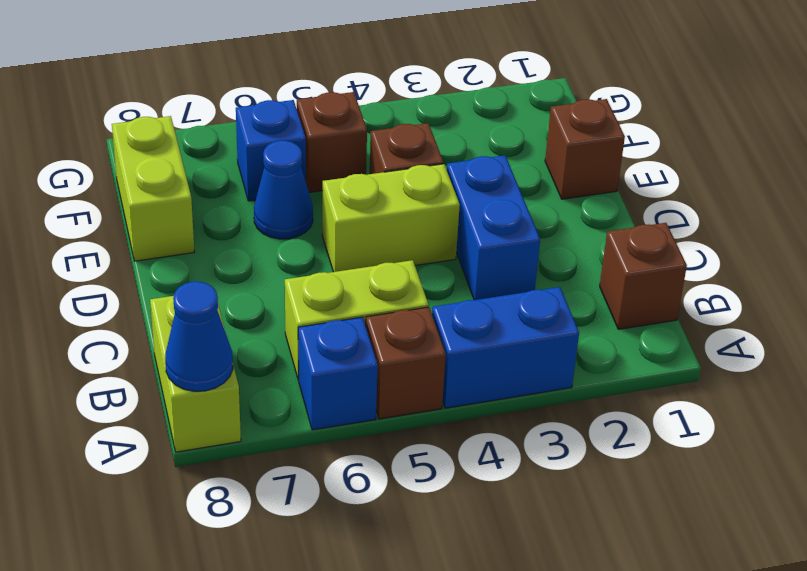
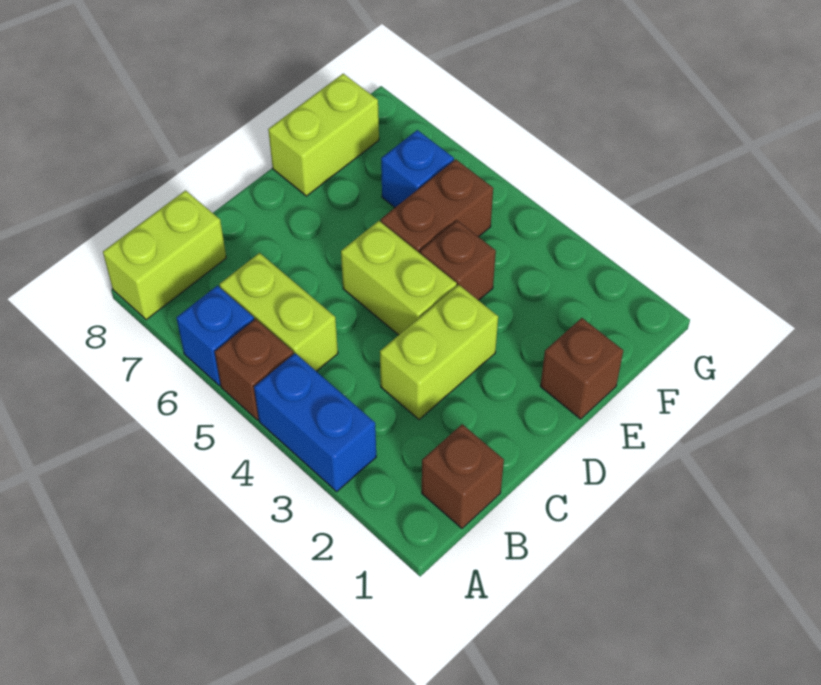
blue cone A8 level 2 -> none
blue brick C3:D3 level 1 -> lime brick C3:D3 level 1
blue cone E6 level 1 -> none
brown brick F5 level 1 -> brown brick E5:F5 level 1

